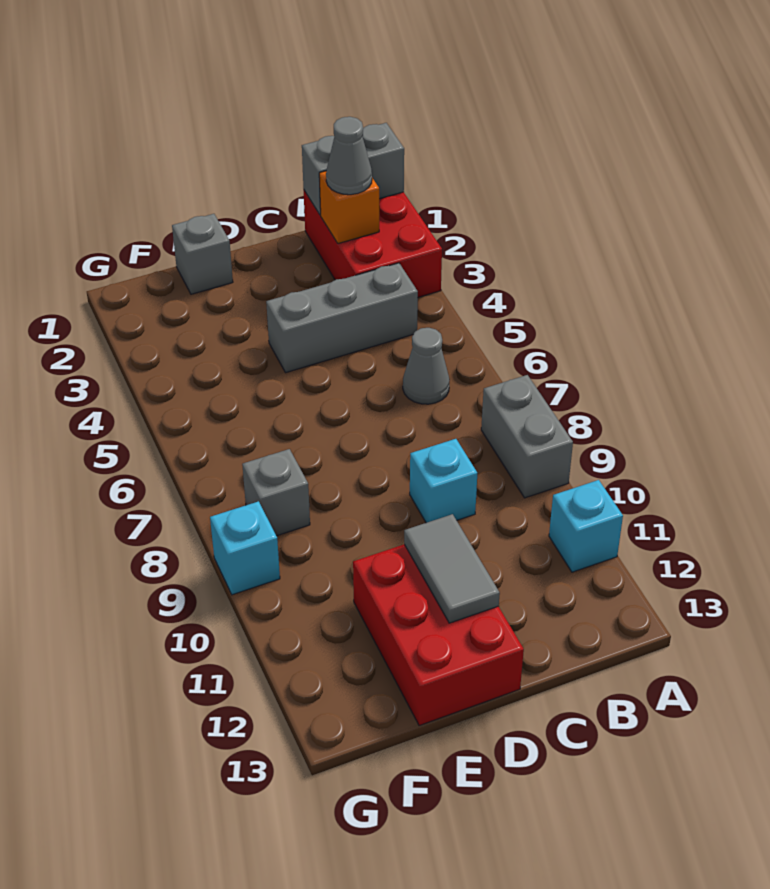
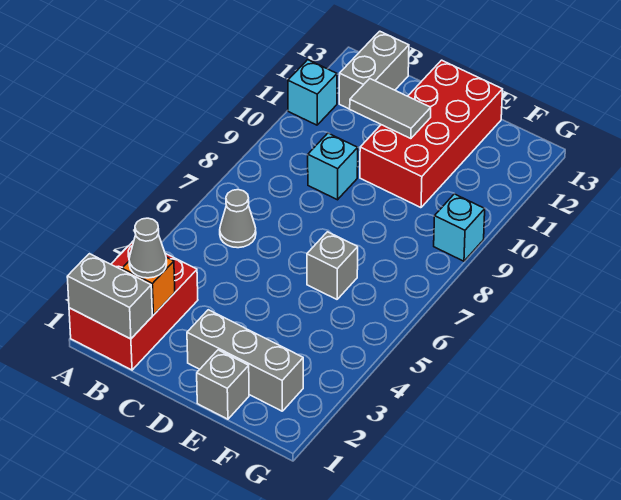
grey brick A8:A9 level 1 -> grey brick B12:B13 level 1
grey brick B4:D4 level 1 -> grey brick D2:F2 level 1
red brick D11:E13 level 1 -> red brick D10:E13 level 1
grey tile D11:D12 level 2 -> grey tile C11:D11 level 2
grey brick F8 level 1 -> grey brick E6 level 1

